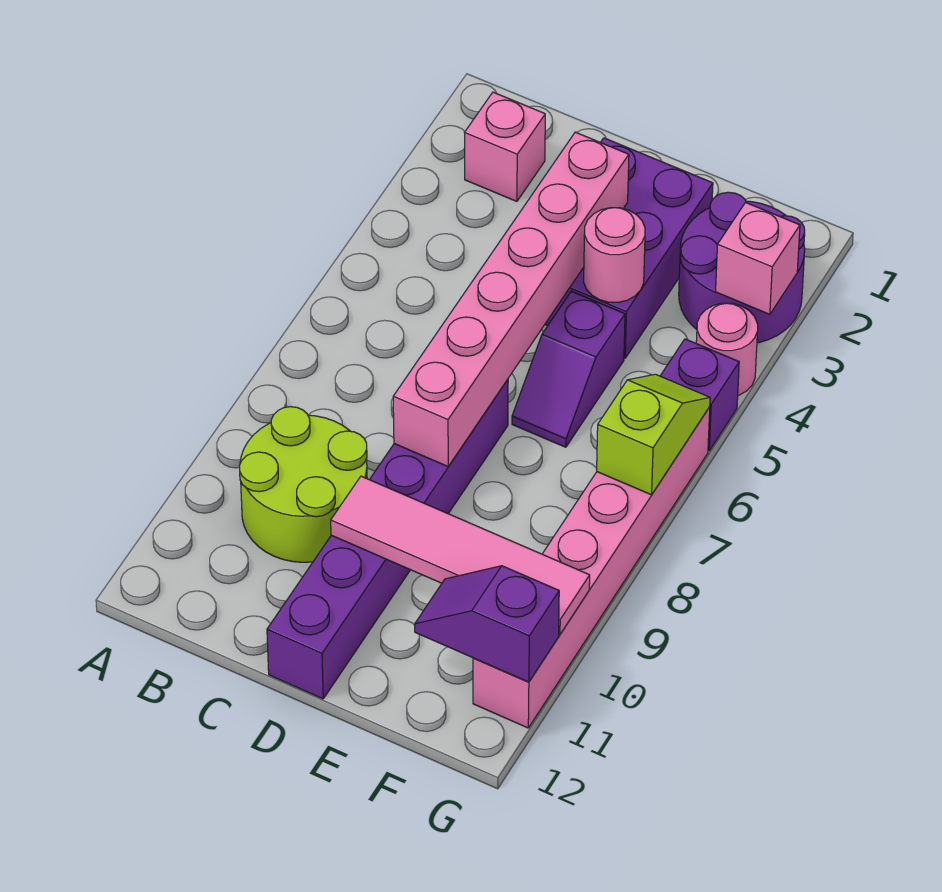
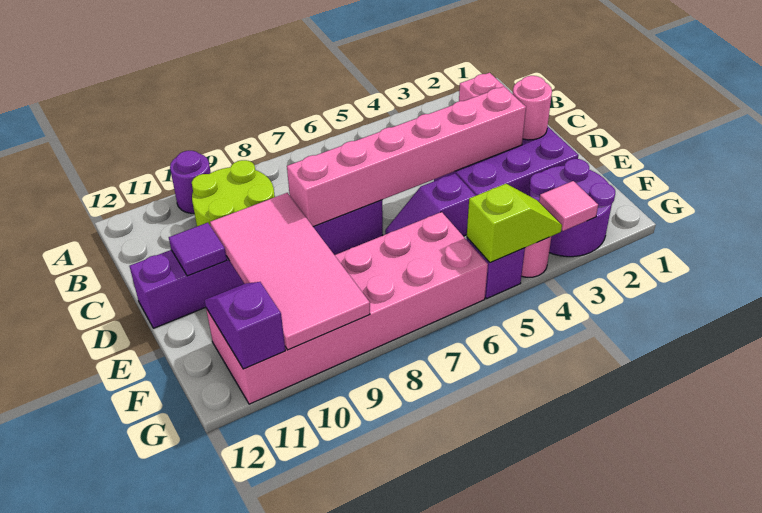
none -> purple round brick A10 level 1
pink tile D10:G10 level 2 -> pink tile D9:G10 level 2
none -> purple tile D11 level 2
pink round brick E4 level 2 -> pink round brick D2 level 2
pink brick G3 level 2 -> pink tile G3 level 2
pink brick G6:G11 level 1 -> pink brick F6:G11 level 1
lime slope G6:G7 level 2 top 7 -> lime slope G4:G5 level 2 top 5

